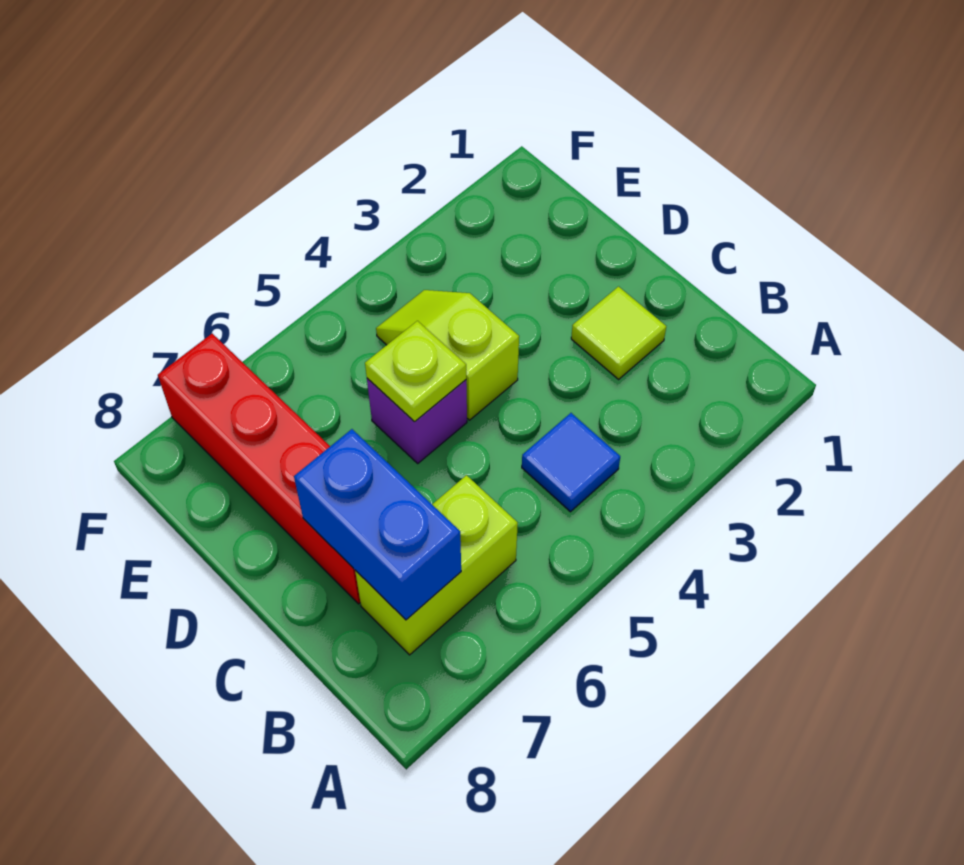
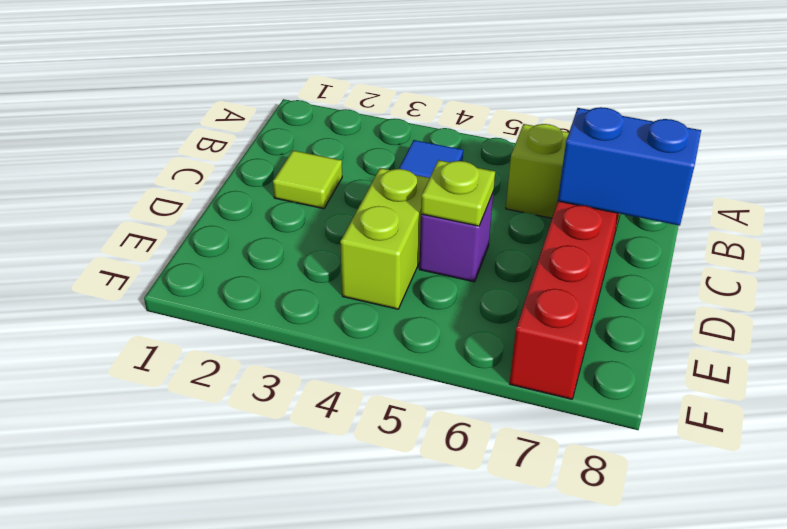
blue brick B7:C7 level 2 -> blue brick C7:C8 level 2
lime slope D4:E4 level 1 top D -> lime brick D4:E4 level 1

